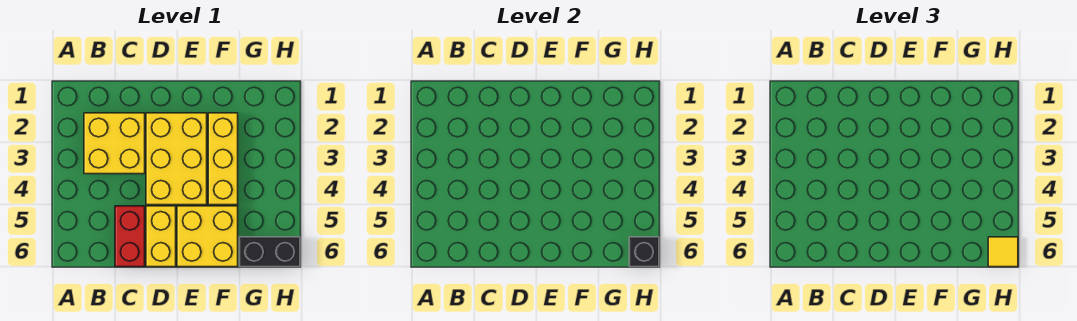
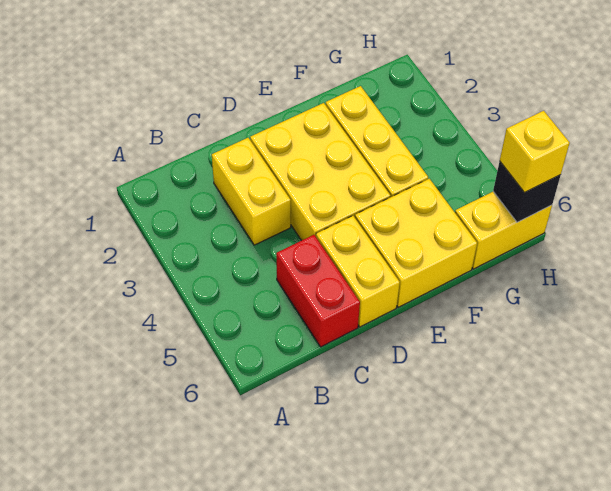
yellow brick B2:C3 level 1 -> yellow brick C2:C3 level 1
black brick G6:H6 level 1 -> yellow brick G6:H6 level 1
yellow tile H6 level 3 -> yellow brick H6 level 3

